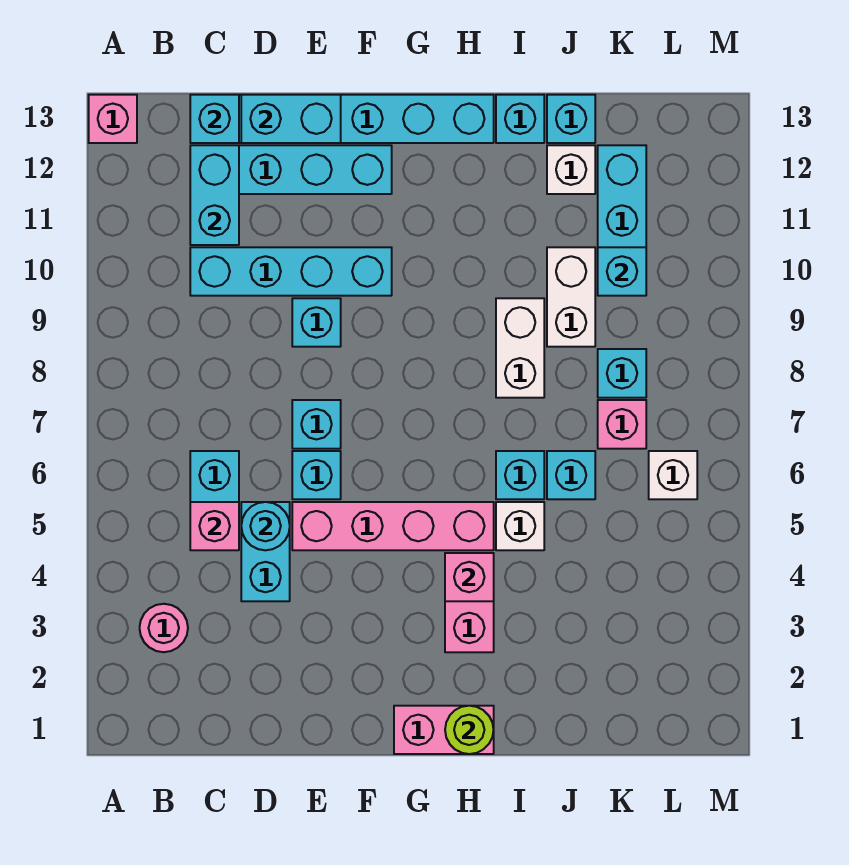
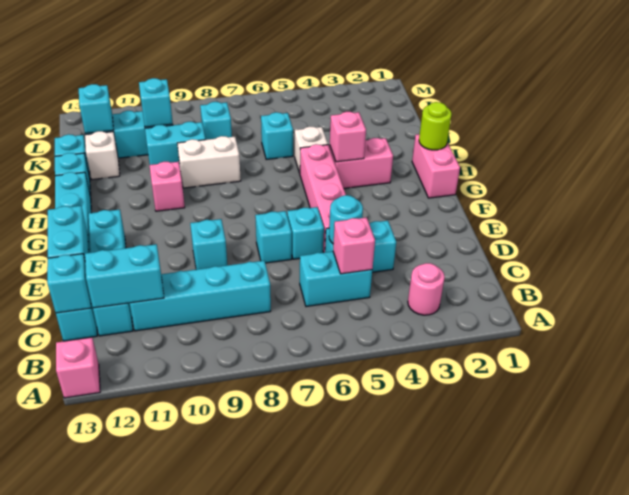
cyan brick C10:F10 level 1 -> cyan brick C8:C11 level 1
cyan brick I6 level 1 -> cyan brick K12 level 2
white brick J9:J10 level 1 -> cyan brick J9:J10 level 1
pink brick K7 level 1 -> pink brick H10 level 1
white brick L6 level 1 -> none

